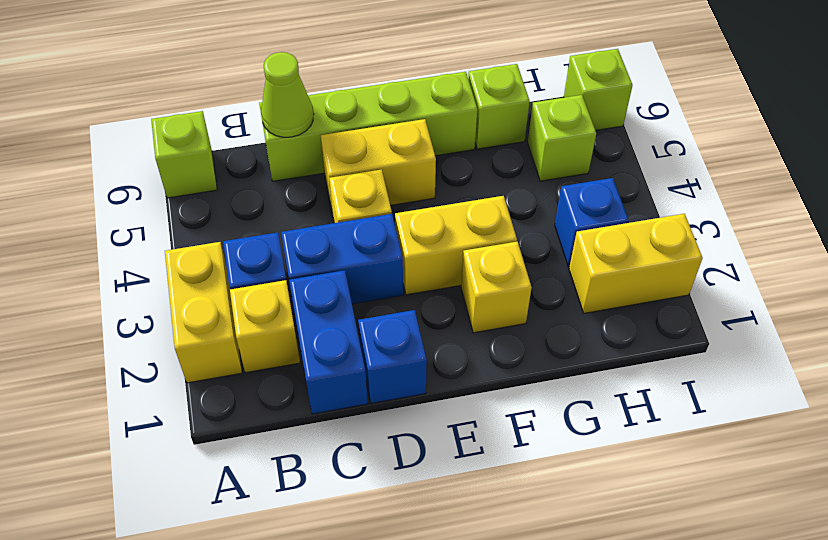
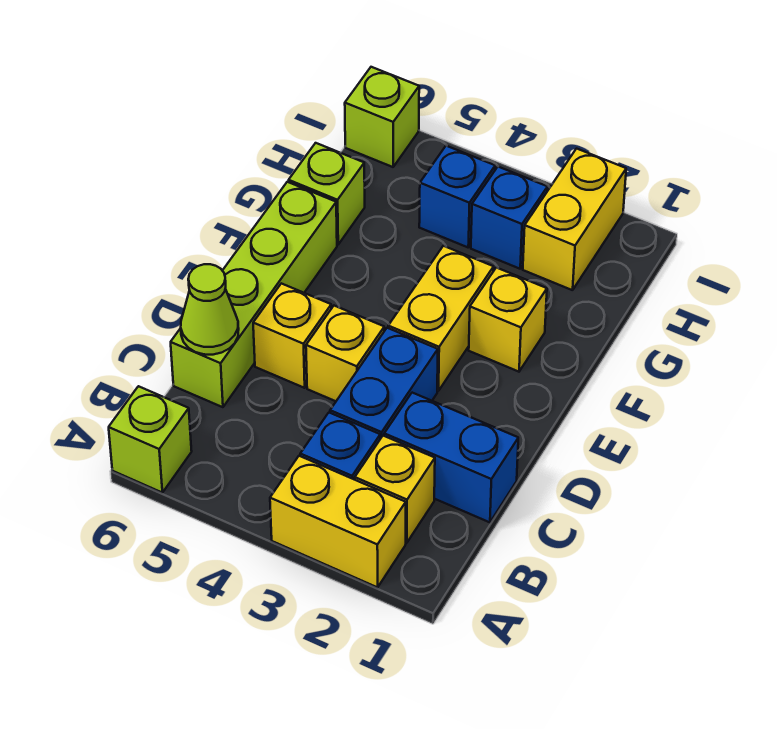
blue brick D1 level 1 -> blue brick H4 level 1
yellow brick D5:E5 level 1 -> yellow brick D5 level 1
lime brick H5 level 1 -> none

